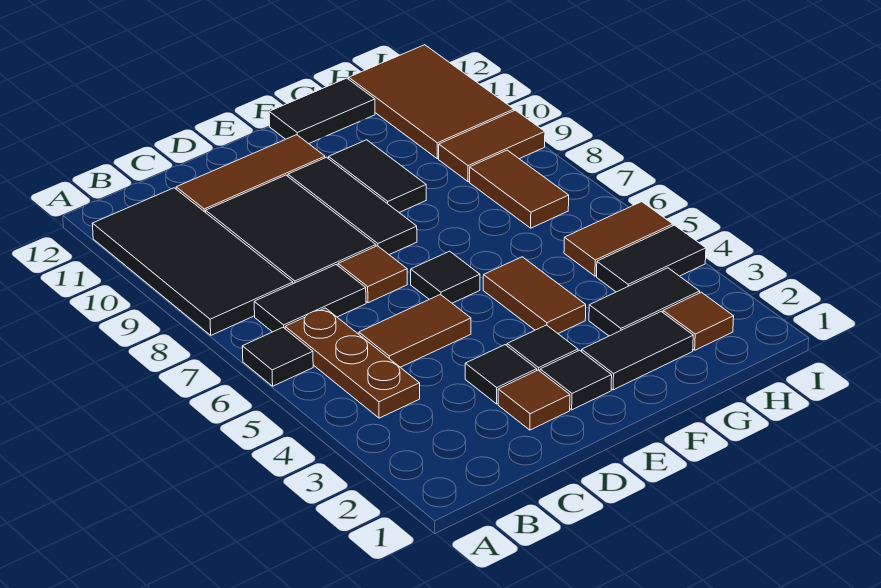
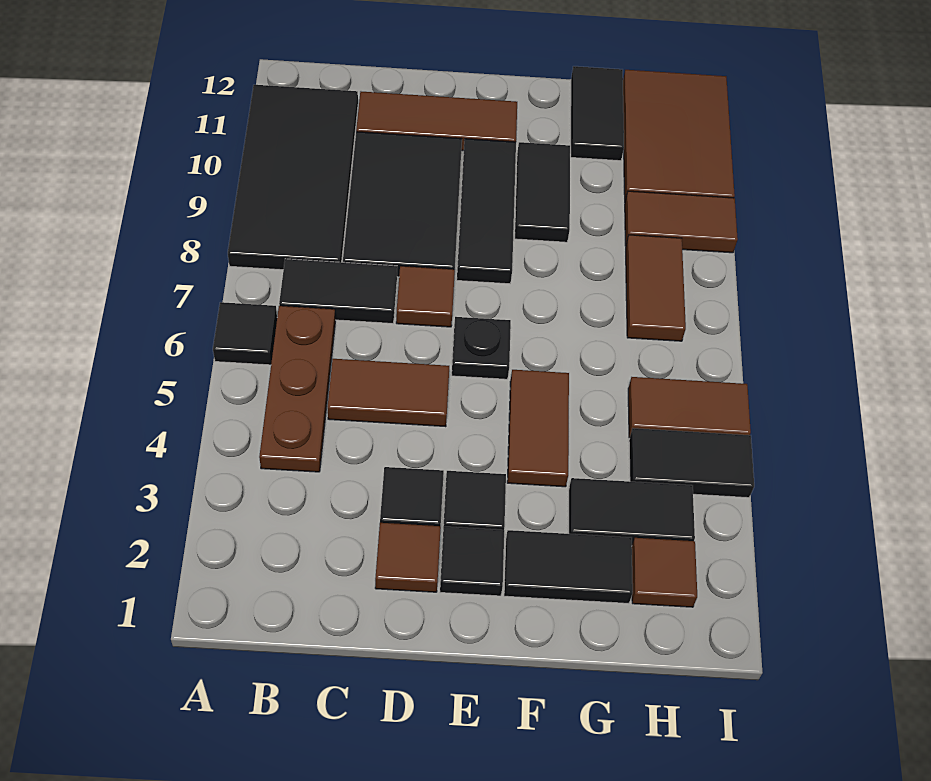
black tile E6 level 1 -> black plate E6 level 1
black tile F12:G12 level 1 -> black tile G11:G12 level 1

